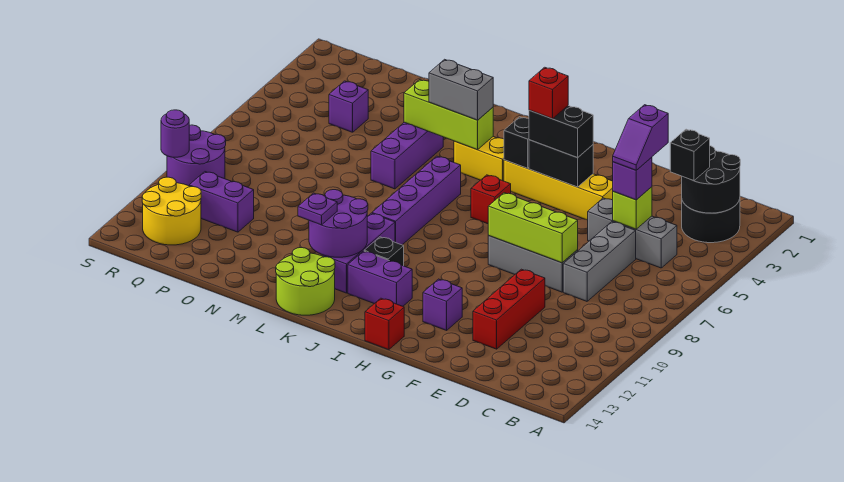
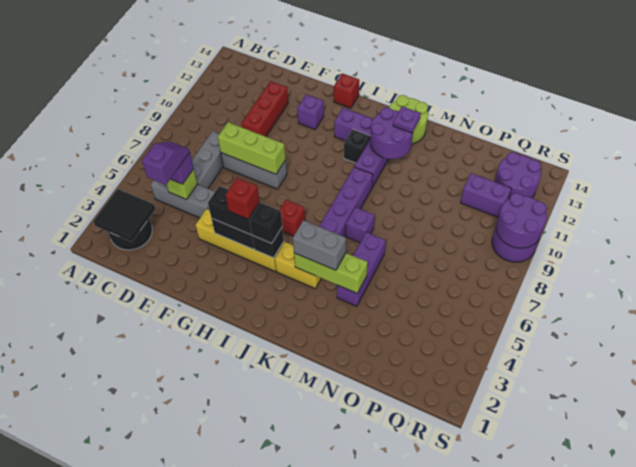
black round brick B2:C3 level 2 -> black tile B2:C3 level 2
black brick C3 level 3 -> black brick I4 level 3
purple brick P4 level 1 -> purple brick L7 level 1
yellow round brick Q12:R13 level 1 -> purple round brick Q12:R13 level 1
purple round brick S10 level 2 -> purple round brick R9:S10 level 2

